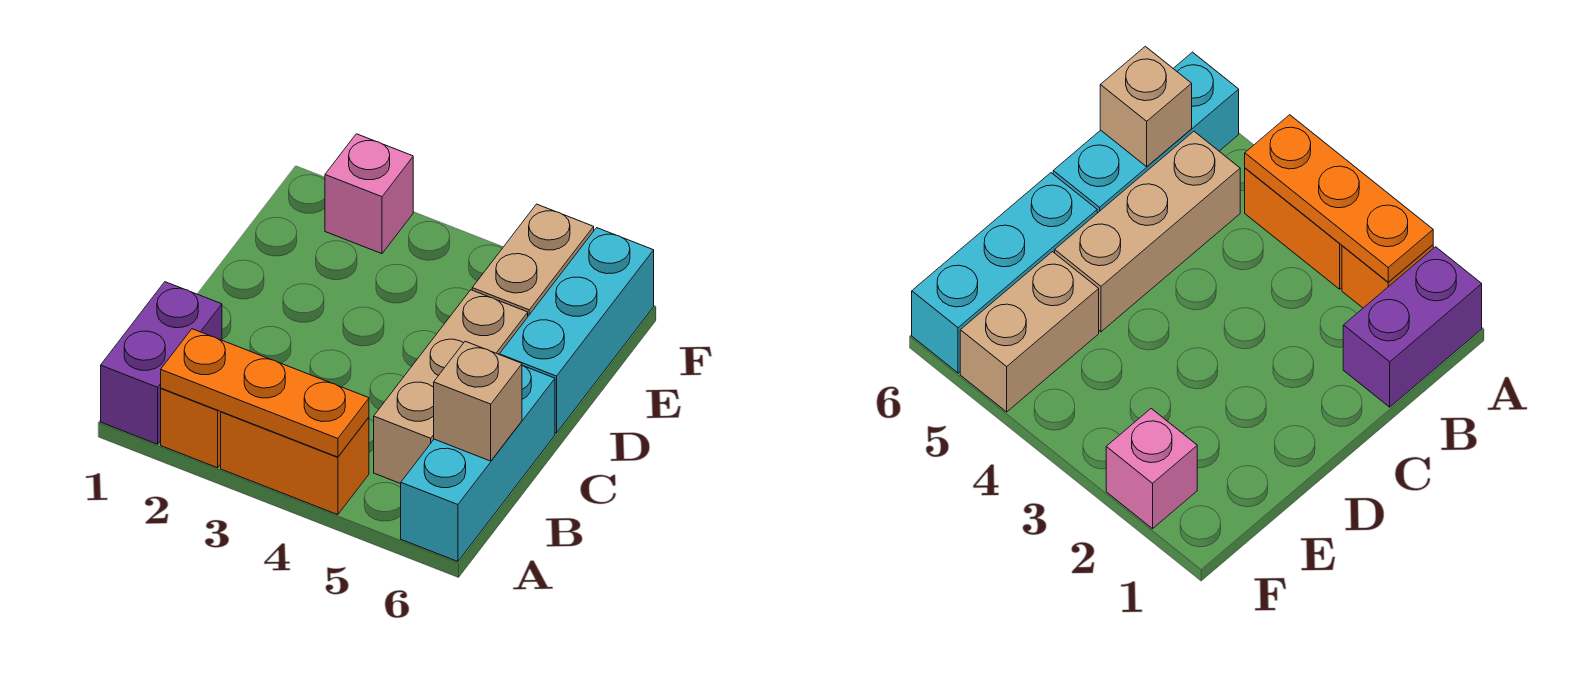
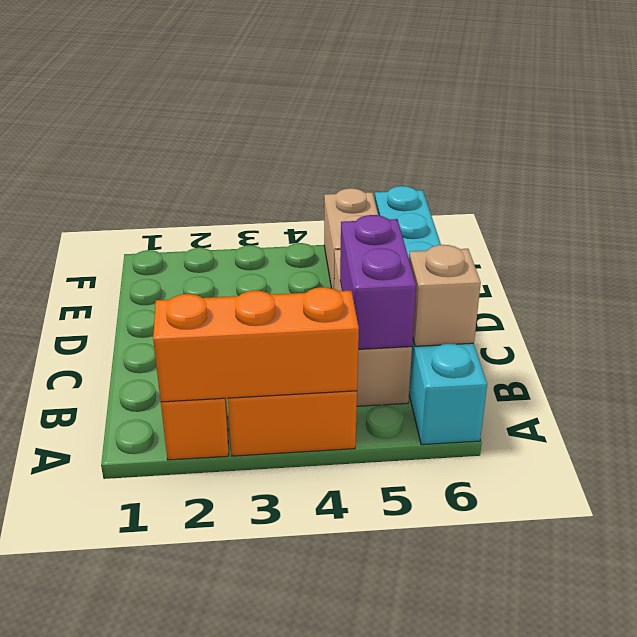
purple brick A1:B1 level 1 -> purple brick B5:C5 level 2
orange plate A2:A4 level 2 -> orange brick A2:A4 level 2
pink brick F2 level 1 -> none

